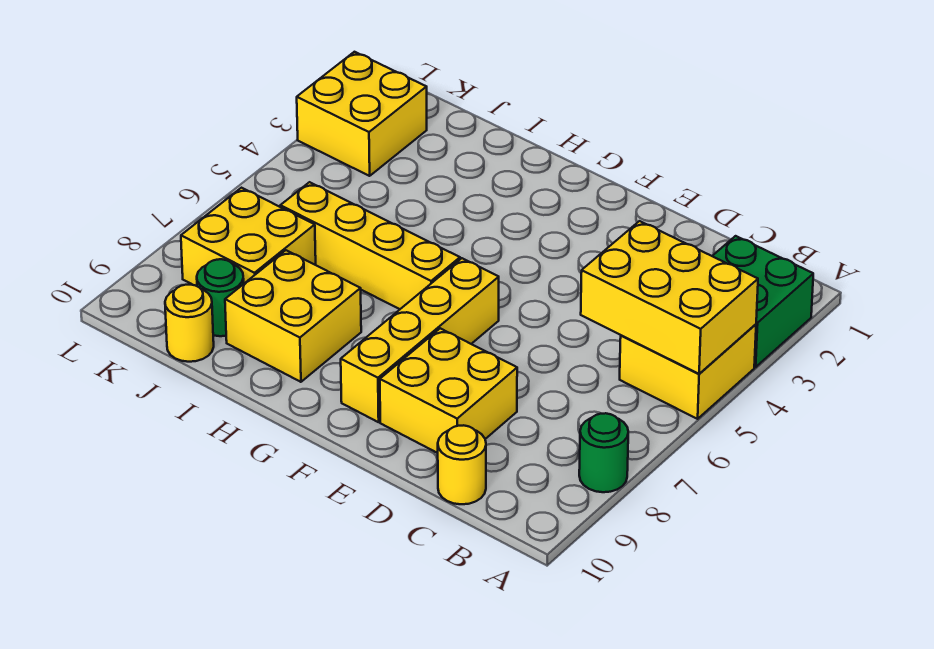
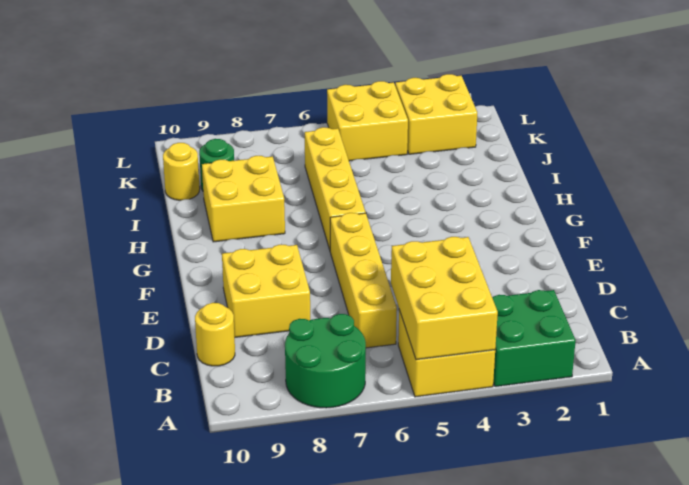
green round brick A8 level 1 -> green round brick A7:B8 level 1
yellow brick F6:F9 level 1 -> yellow brick C6:F6 level 1
yellow brick J7:K8 level 1 -> yellow brick K4:L5 level 1

